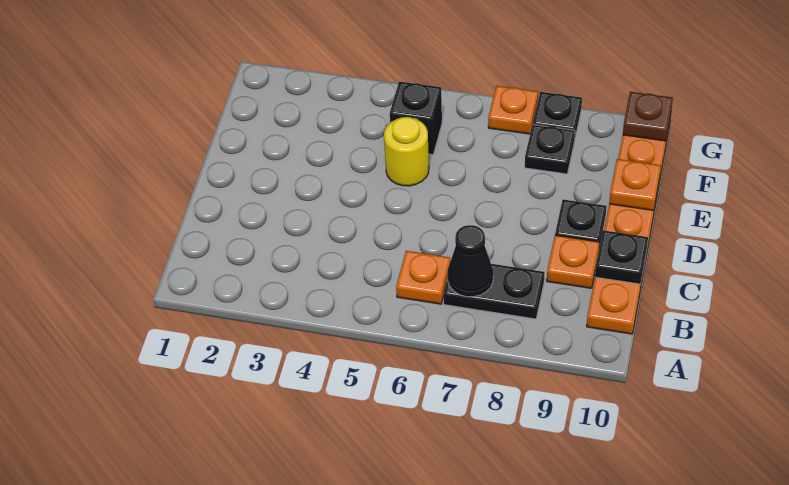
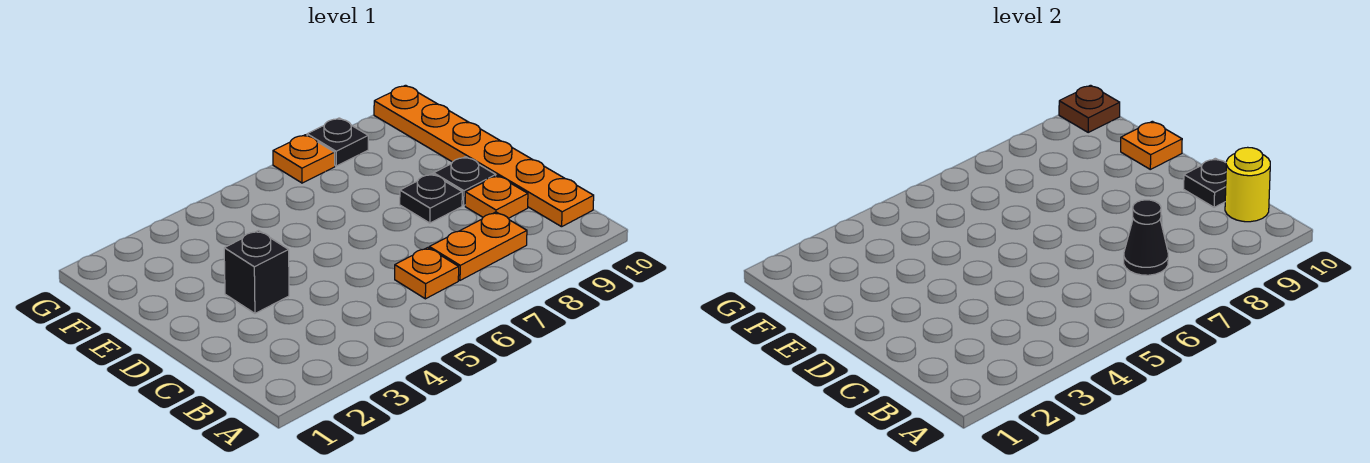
black plate B7:B8 level 1 -> orange plate B7:B8 level 1
yellow round brick E5 level 1 -> yellow round brick B10 level 2
black brick F5 level 1 -> black brick D3 level 1
black plate F8 level 1 -> black plate D8 level 1

